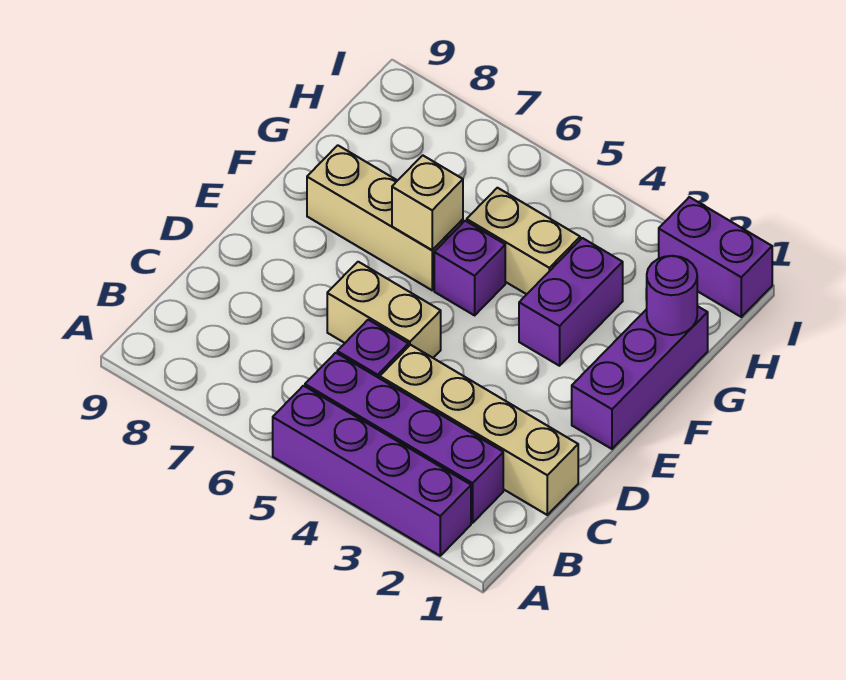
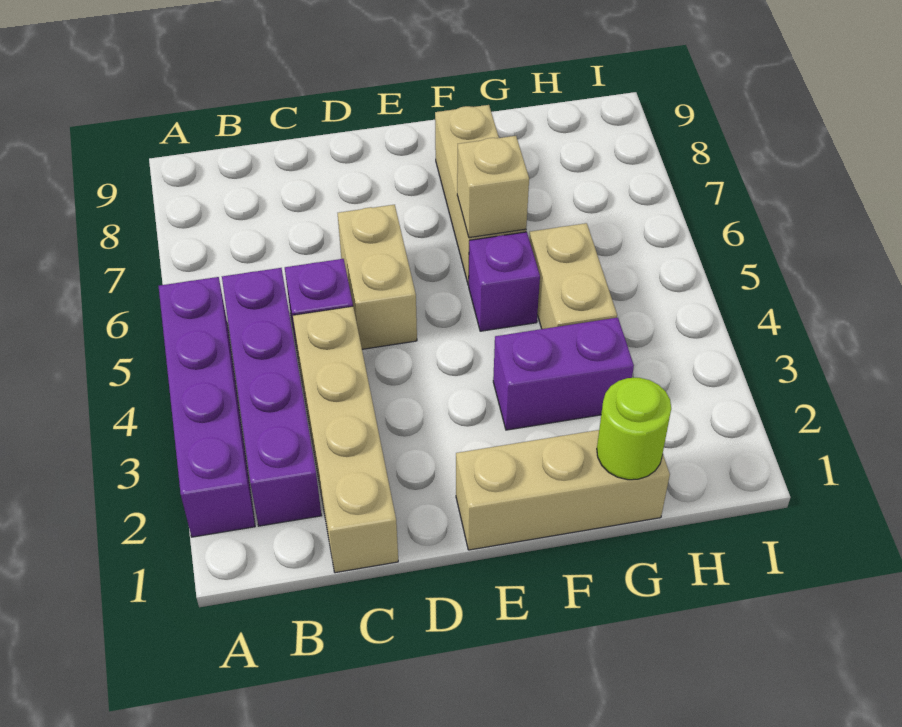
purple brick E1:G1 level 1 -> tan brick E1:G1 level 1
purple round brick G1 level 2 -> lime round brick G1 level 2
purple brick I1:I2 level 1 -> none

